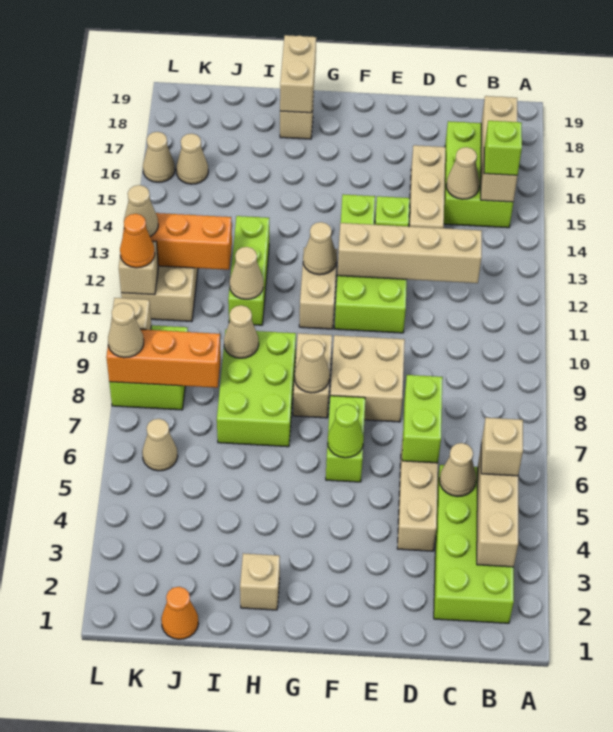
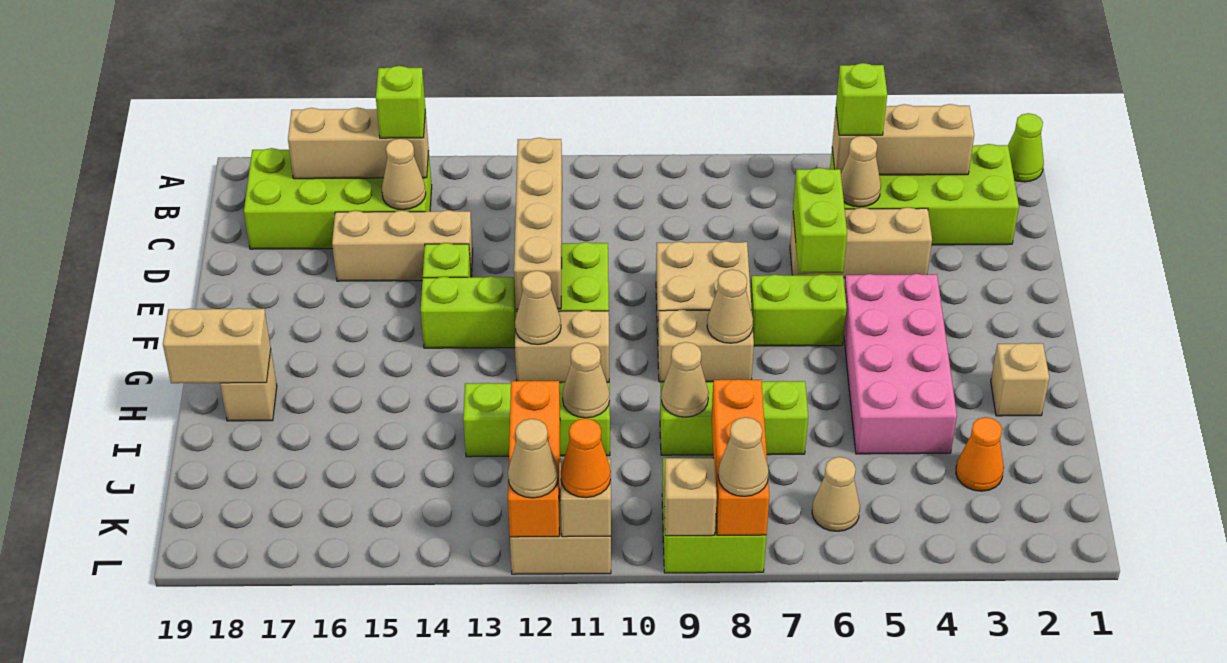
tan brick B5 level 3 -> lime brick B5 level 3
lime brick B15:C17 level 1 -> lime brick B15:C18 level 1
lime brick D6:D7 level 2 -> lime brick D6:E6 level 2
none -> pink brick F4:I5 level 1
lime cone F6 level 2 -> lime cone A1 level 1
lime brick H7:I9 level 1 -> lime brick I7:I9 level 1
orange cone J1 level 1 -> orange cone J3 level 1
tan cone K16 level 1 -> none
tan cone L16 level 1 -> none

